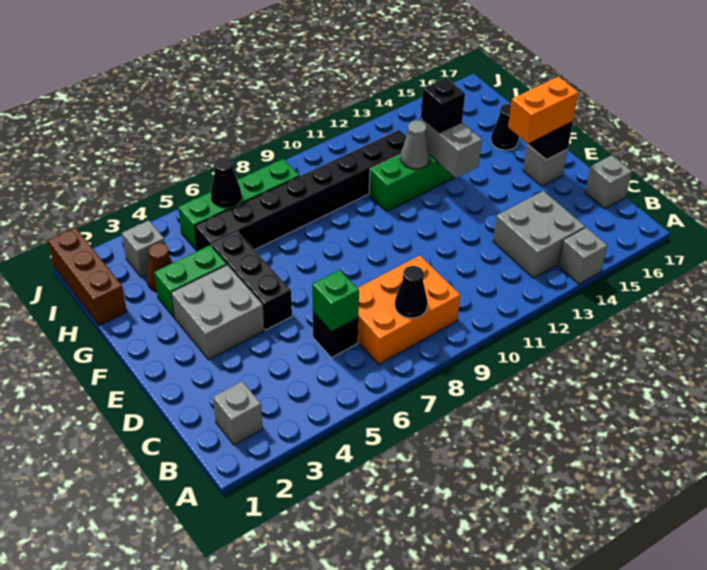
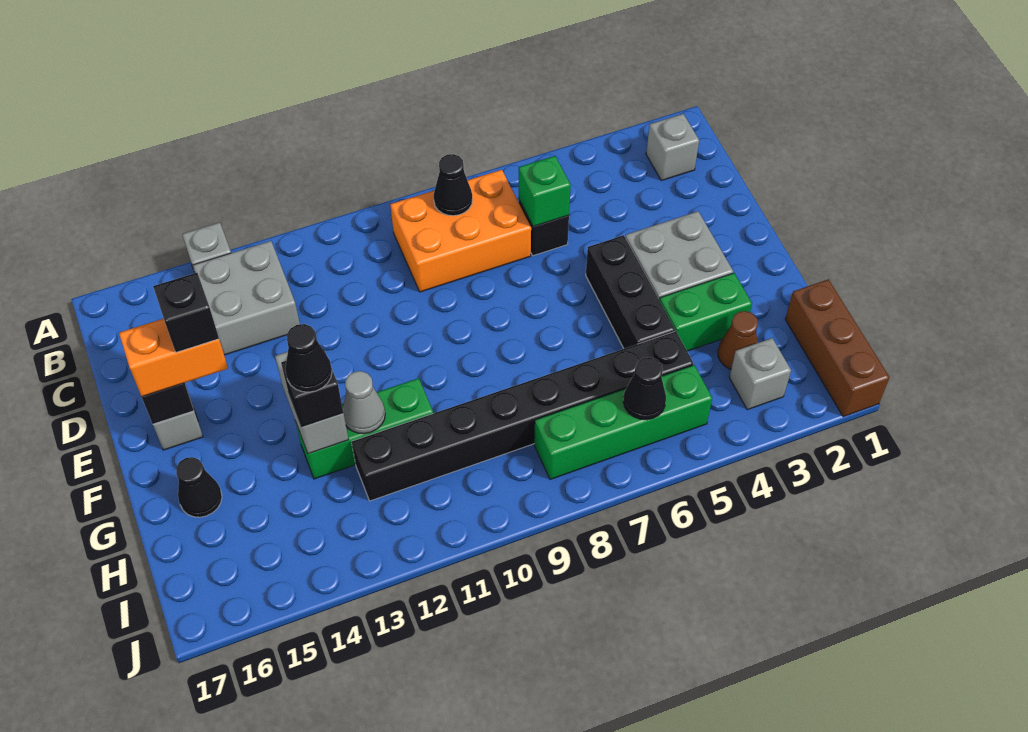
grey brick C17 level 1 -> none
none -> black brick E15 level 4
none -> black cone G13 level 4

